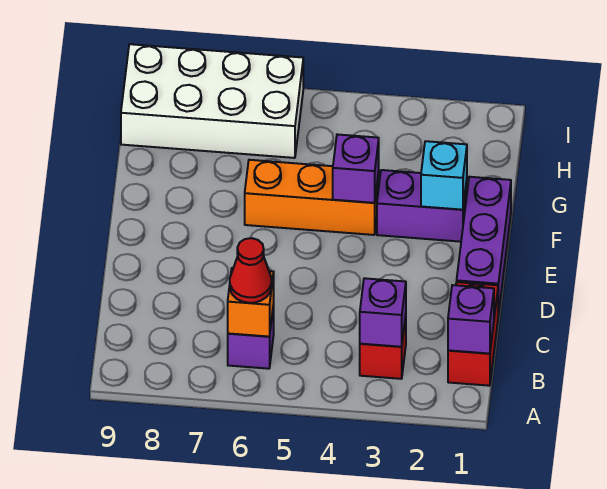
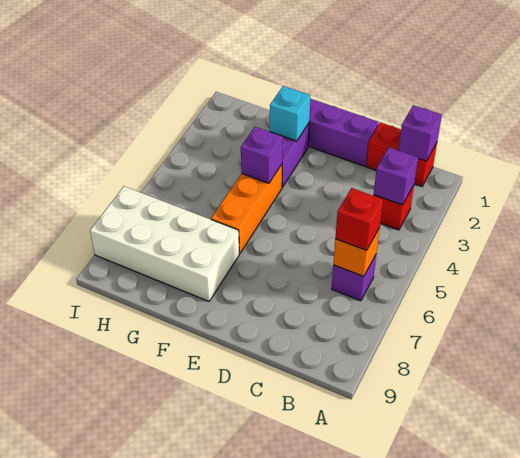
red cone B6 level 3 -> red brick B6 level 3
white brick H6:I9 level 1 -> white brick F7:I8 level 1

